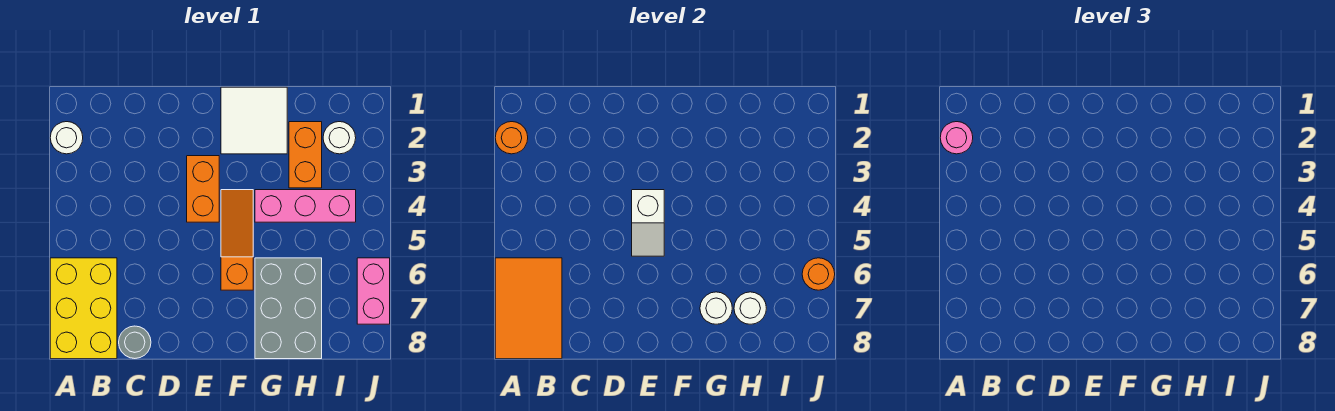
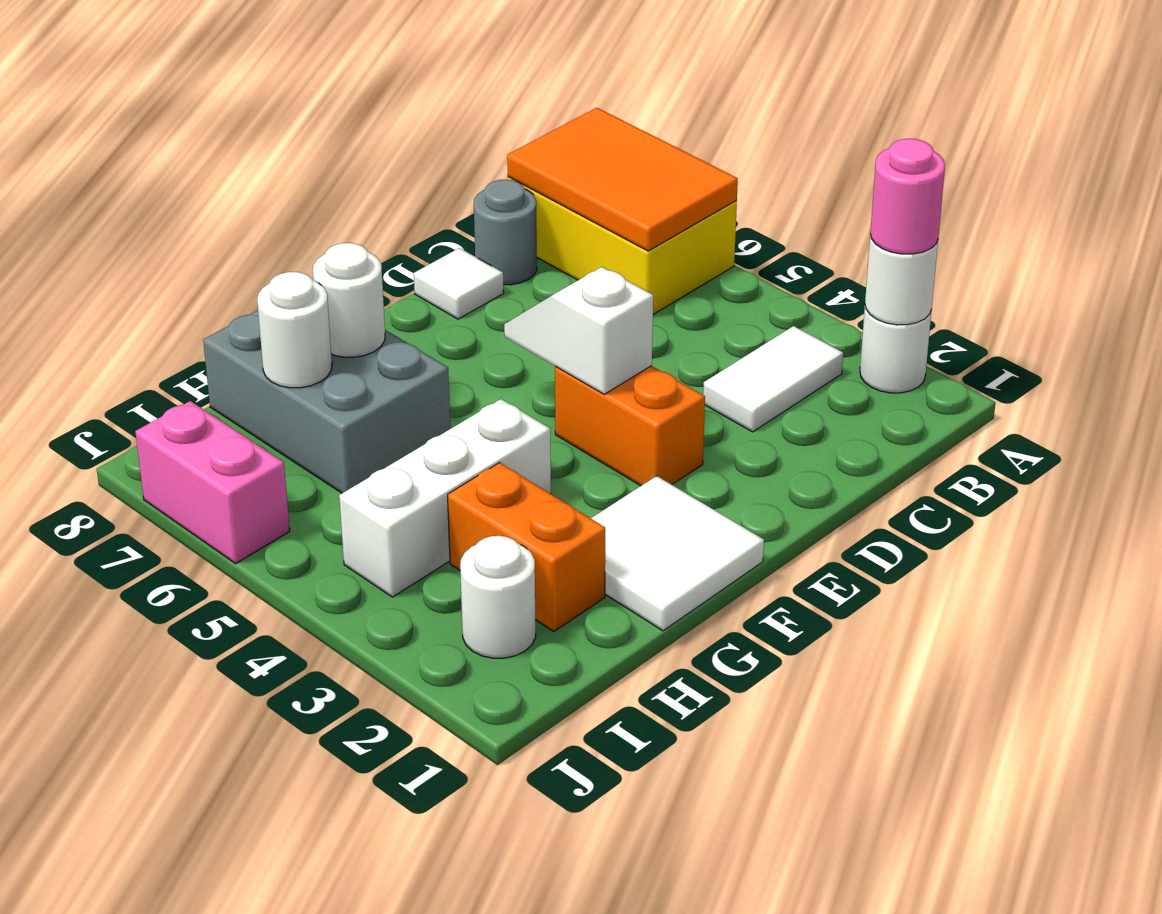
orange round brick A2 level 2 -> white round brick A2 level 2
none -> white tile B3:C3 level 1
none -> white tile D8 level 1
orange slope F4:F6 level 1 top 6 -> none
pink brick G4:I4 level 1 -> white brick G4:I4 level 1
orange round brick J6 level 2 -> none

